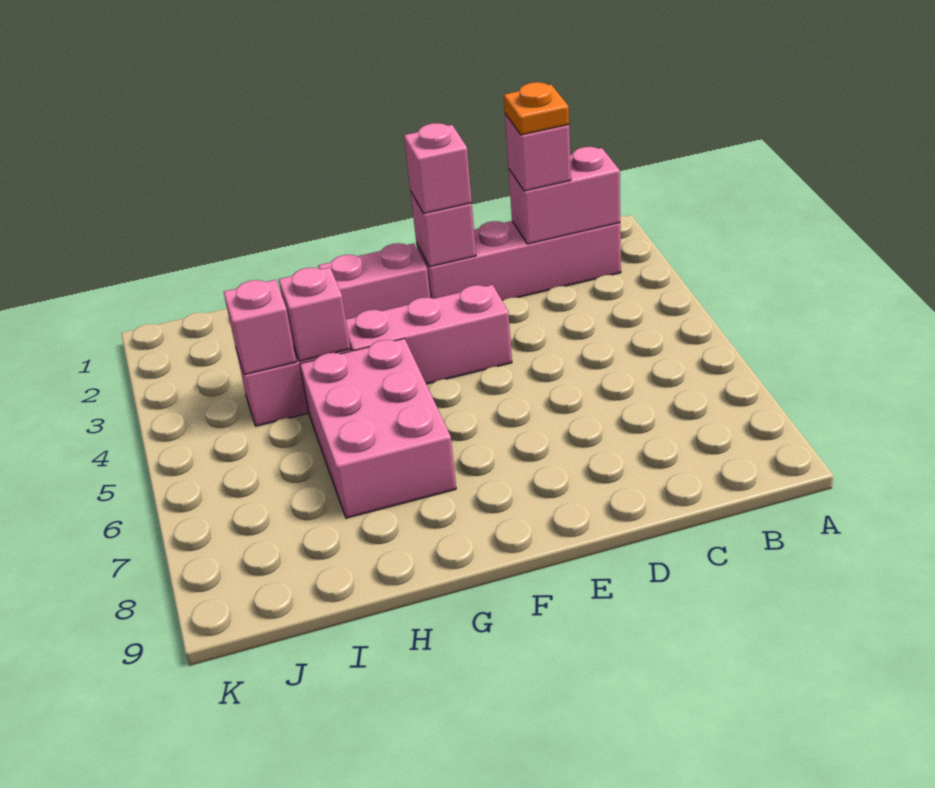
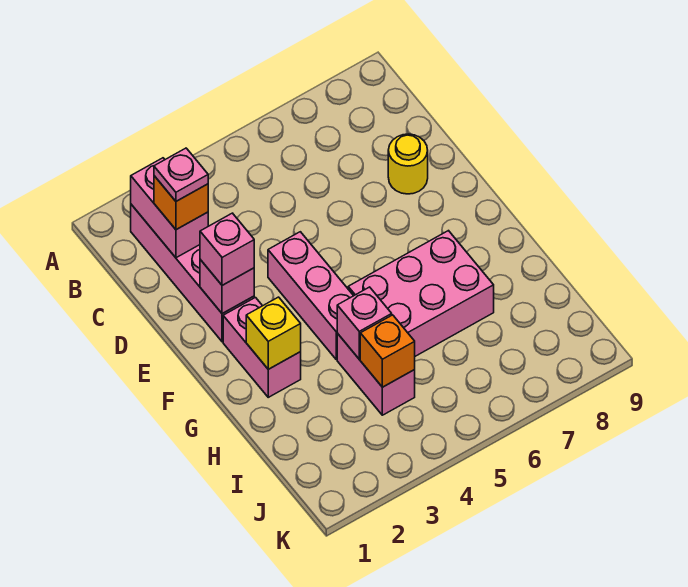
pink brick C2 level 3 -> orange brick C2 level 3
orange plate C2 level 4 -> pink plate C2 level 4
none -> yellow round brick D8 level 1
none -> yellow brick G2 level 2
pink brick I4 level 2 -> orange brick I4 level 2

